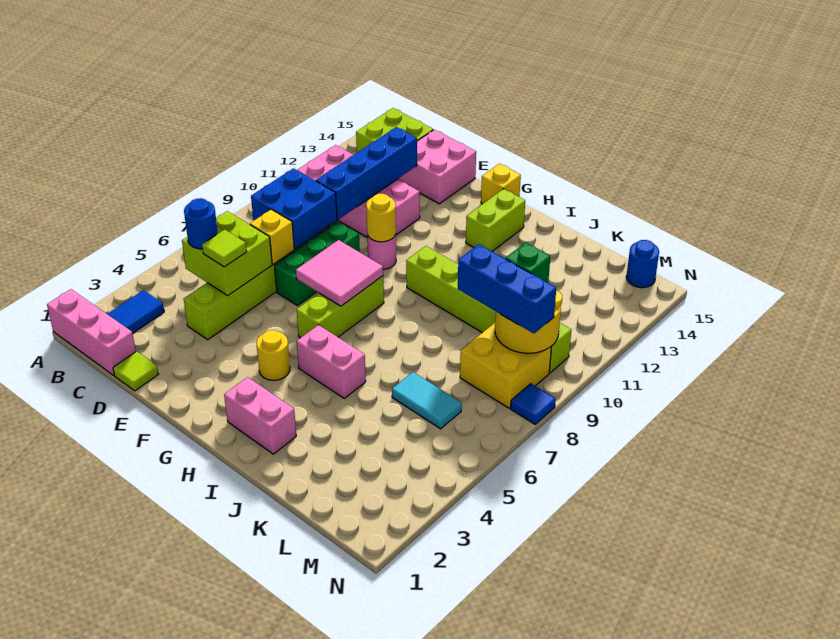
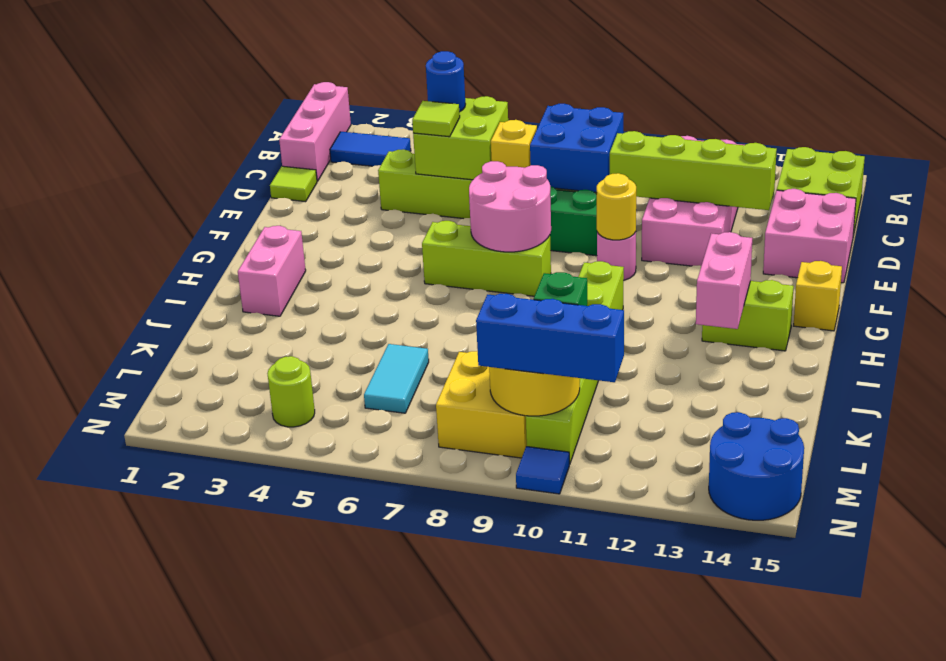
blue brick D10:D13 level 2 -> lime brick D10:D13 level 2
pink tile F7:G8 level 2 -> pink round brick F7:G8 level 2
yellow round brick G4 level 1 -> none
pink brick H5:I5 level 1 -> pink brick H13:I13 level 2
blue brick K9:M9 level 3 -> blue brick M9:M11 level 3
none -> lime round brick M4 level 1
blue round brick M15 level 1 -> blue round brick M14:N15 level 1
blue tile N8 level 1 -> blue tile N10 level 1

